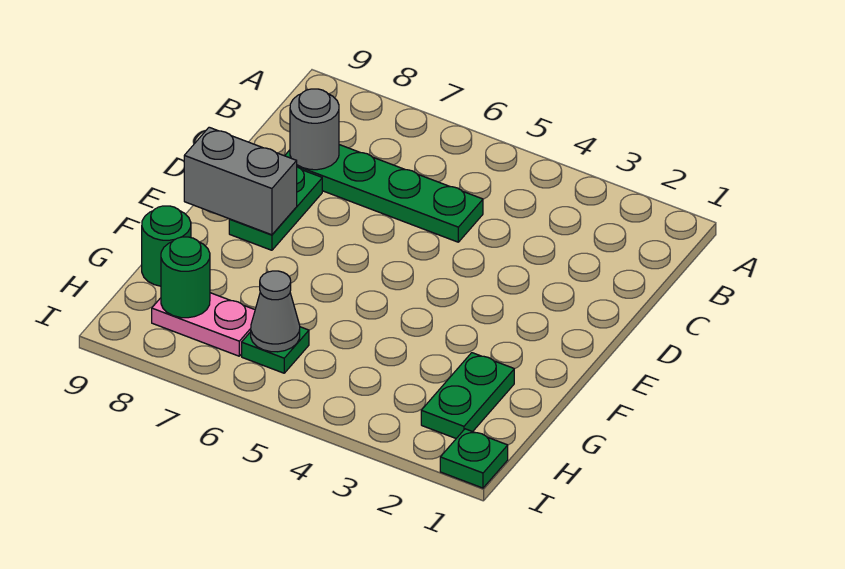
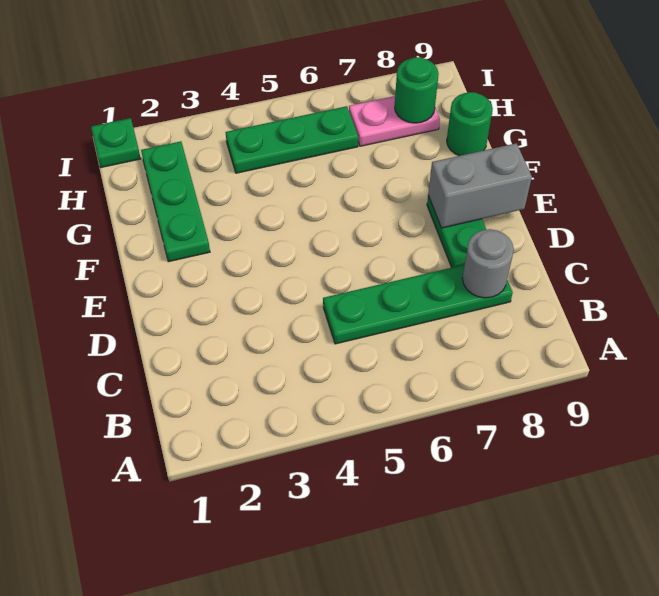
green plate G2:H2 level 1 -> green plate F2:H2 level 1
green plate H6 level 1 -> green plate H4:H6 level 1
grey cone H6 level 2 -> none

